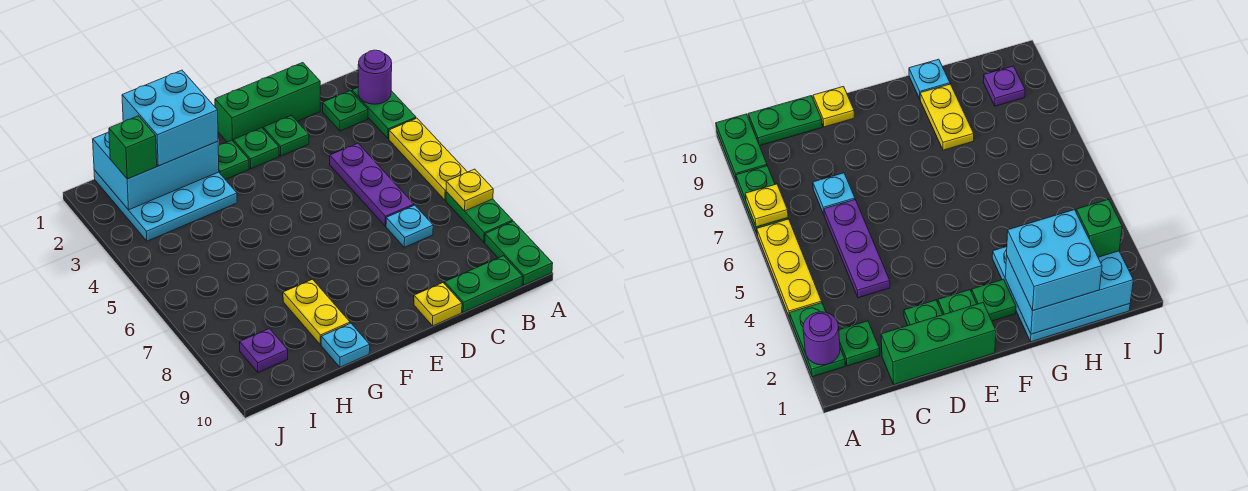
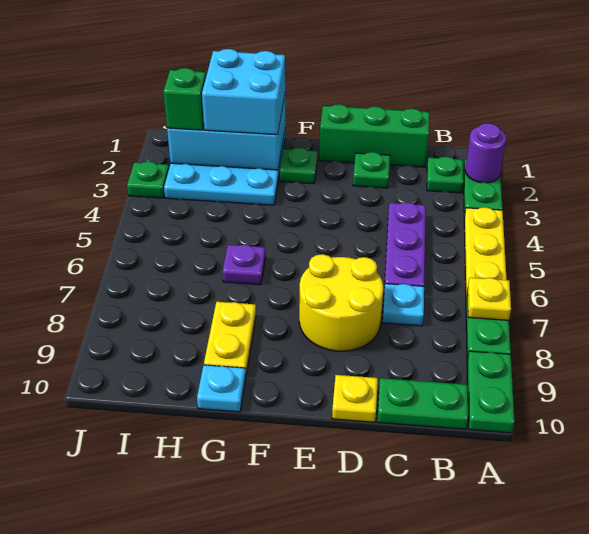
none -> yellow round brick D7:E8 level 1
green plate E2 level 1 -> green plate J3 level 1
purple plate I9 level 1 -> purple plate G6 level 1

